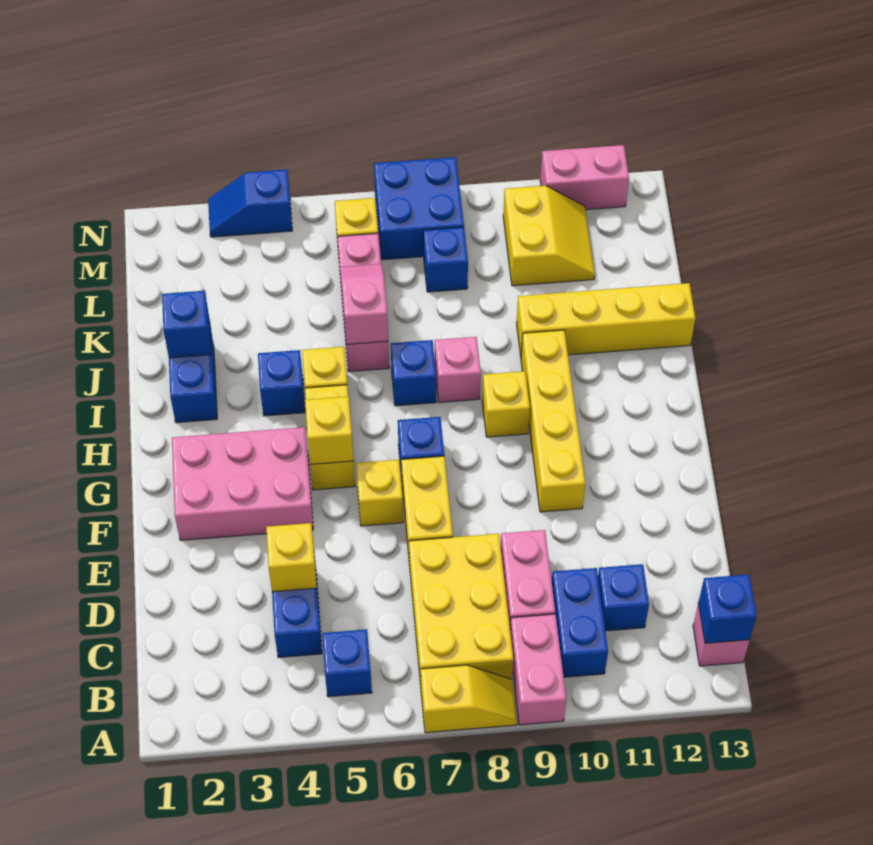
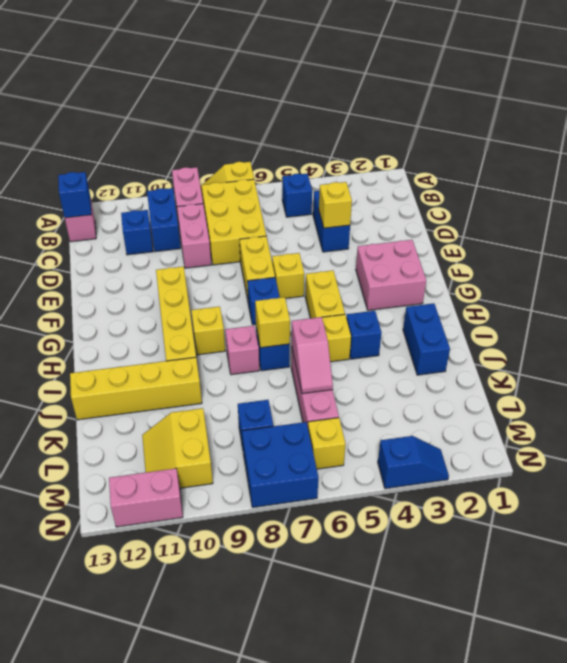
pink brick F2:G4 level 1 -> pink brick F2:G3 level 1
yellow brick G5 level 2 -> yellow brick I7 level 2
blue brick J2 level 2 -> none

